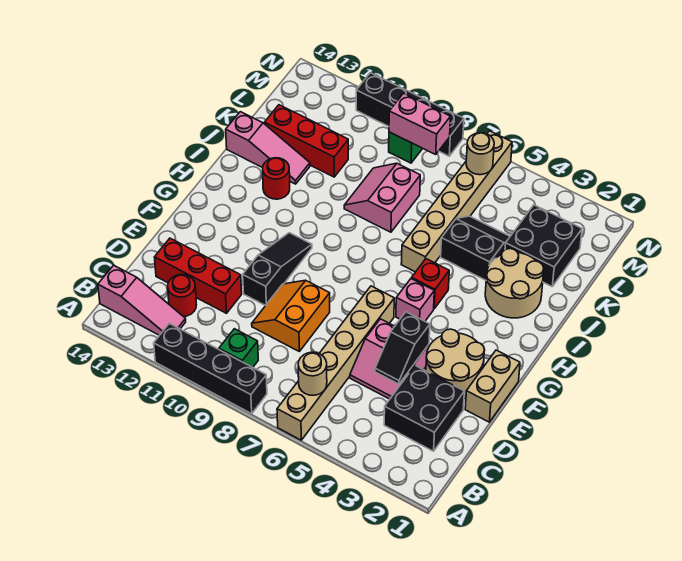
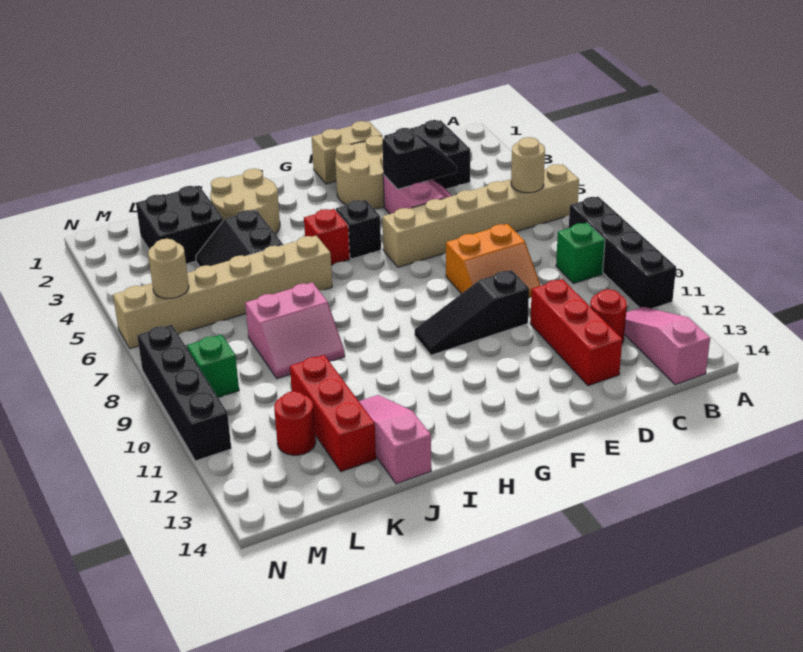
pink brick G5 level 1 -> black brick G5 level 1
red round brick I12 level 1 -> red round brick L12 level 1
pink brick M8:M9 level 2 -> none

